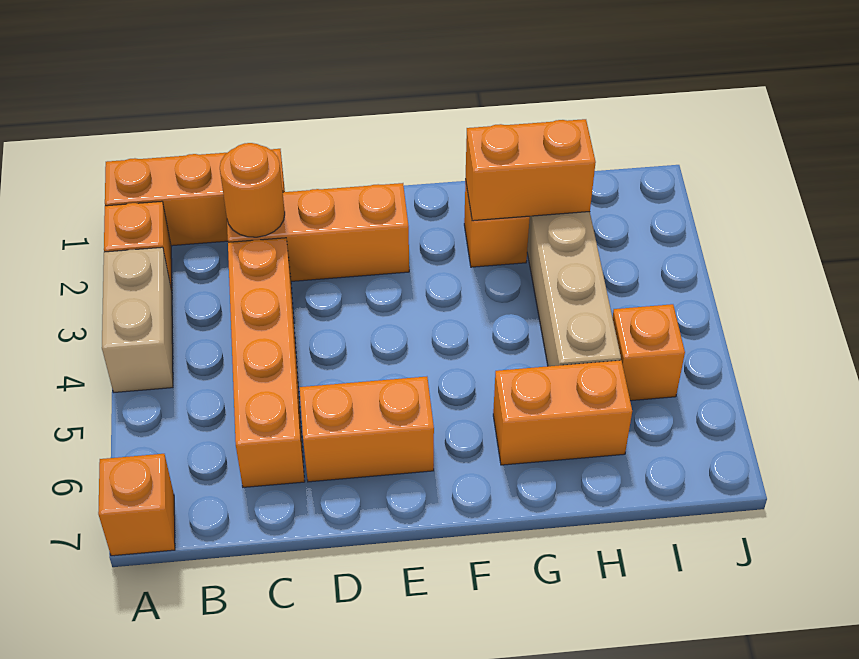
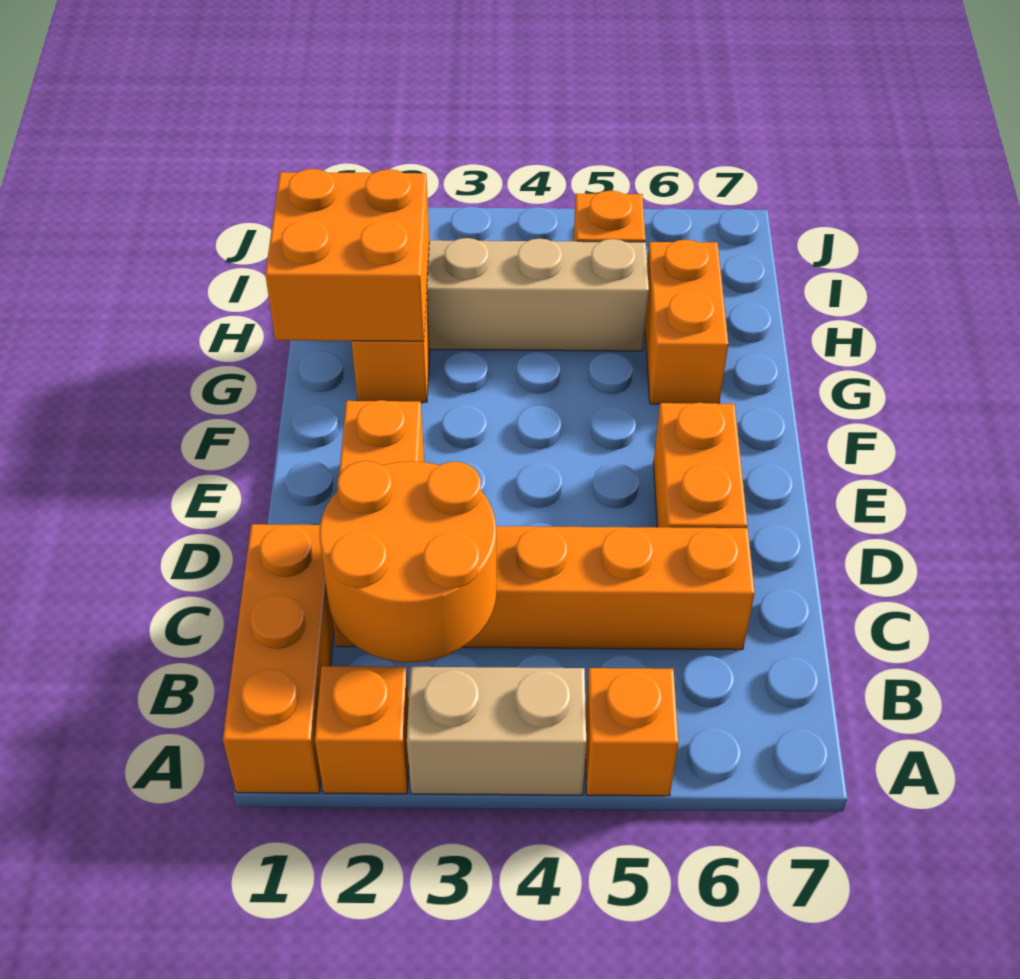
orange brick A7 level 1 -> orange brick A5 level 1
orange round brick C2 level 2 -> orange round brick B2:C3 level 2
orange brick G2:H2 level 2 -> orange brick G1:H2 level 2

